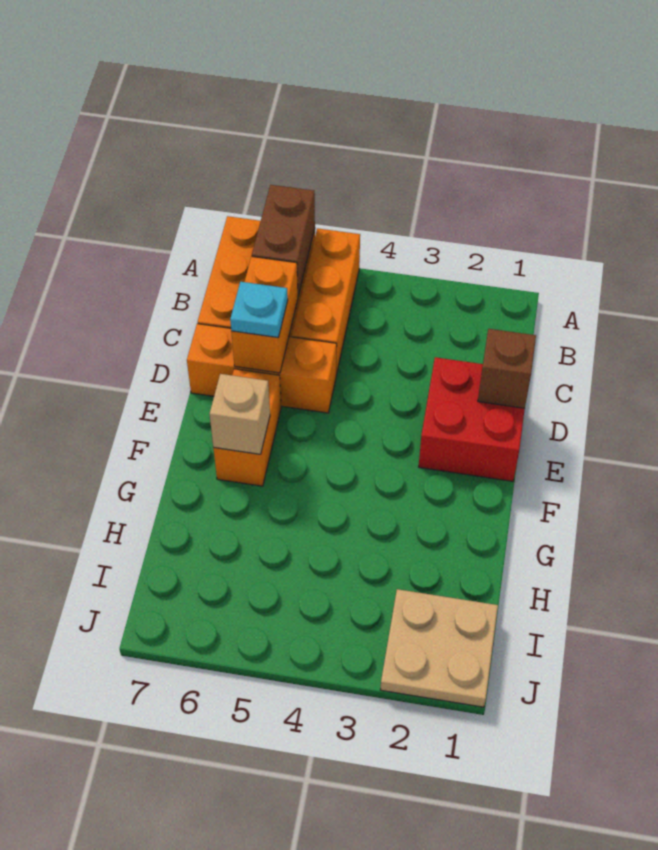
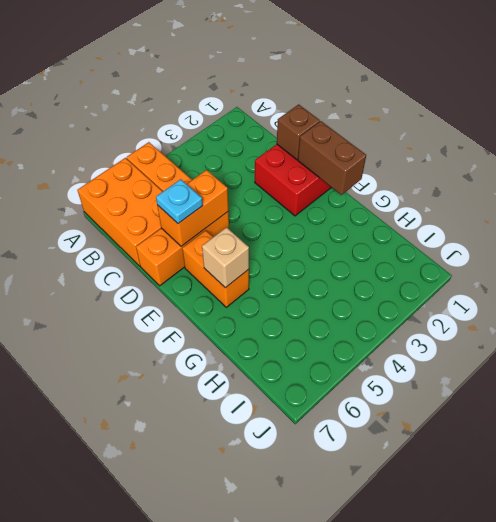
brown brick A6:B6 level 2 -> brown brick E1:F1 level 2
orange brick C6:D6 level 2 -> orange brick D5:D6 level 2
tan plate I1:J2 level 1 -> none

